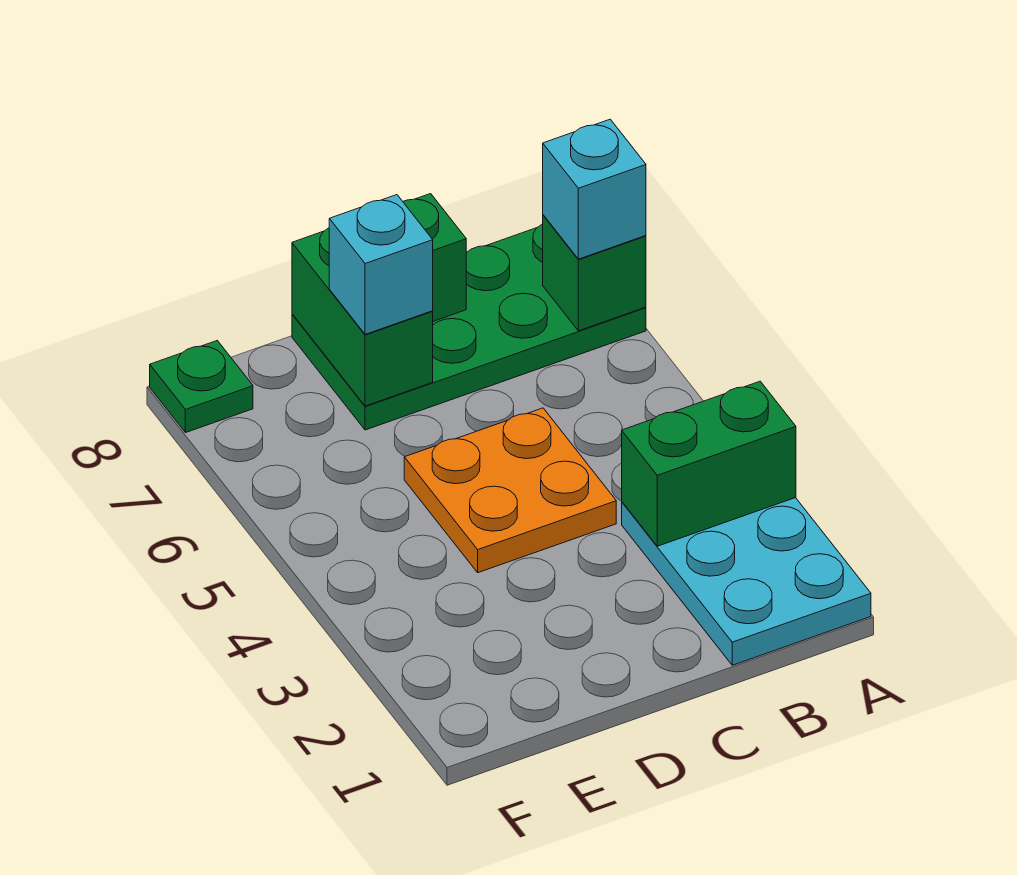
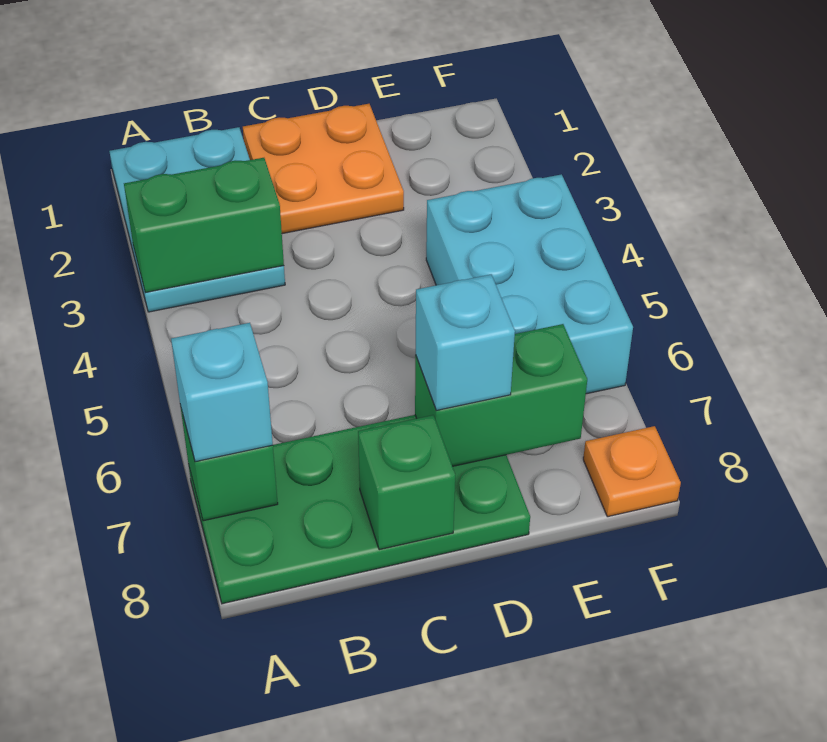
orange plate C4:D5 level 1 -> orange plate C1:D2 level 1
green brick D7:D8 level 2 -> green brick D7:E7 level 2
none -> cyan brick E4:F6 level 1
green plate F8 level 1 -> orange plate F8 level 1

